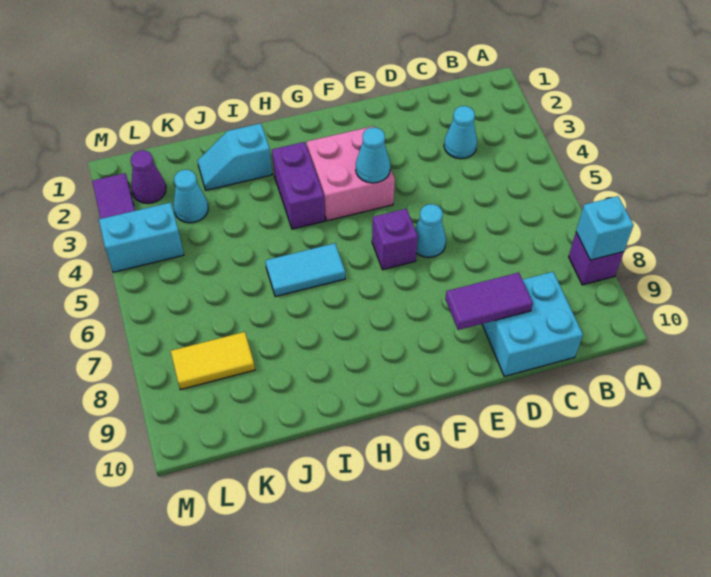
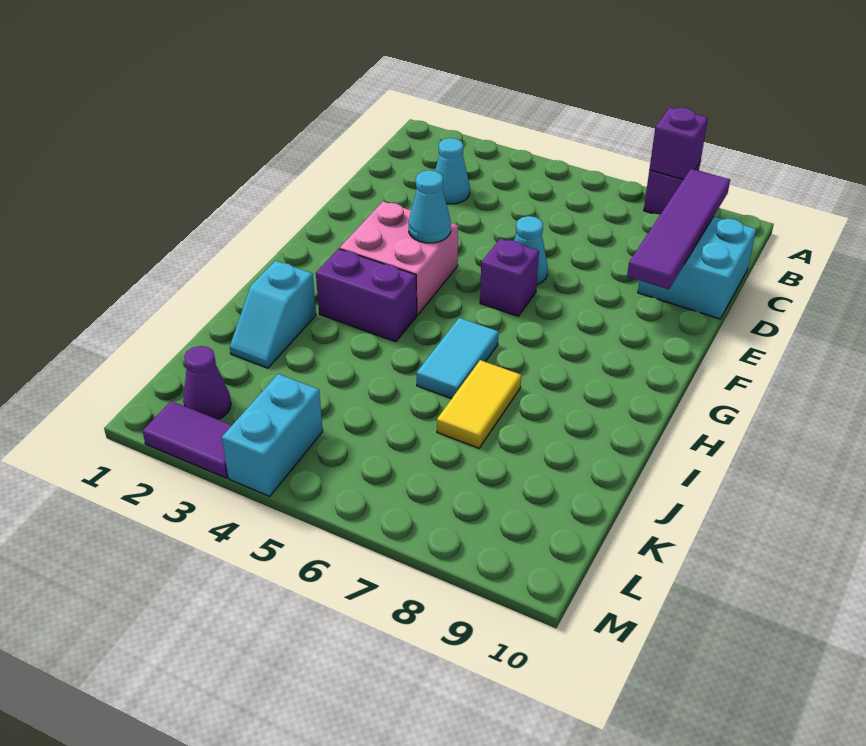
cyan brick A8 level 2 -> purple brick A8 level 2
purple tile D9:E9 level 2 -> purple tile B9:E9 level 2
cyan cone K3 level 1 -> none
yellow tile K8:L8 level 1 -> yellow tile I7:J7 level 1

